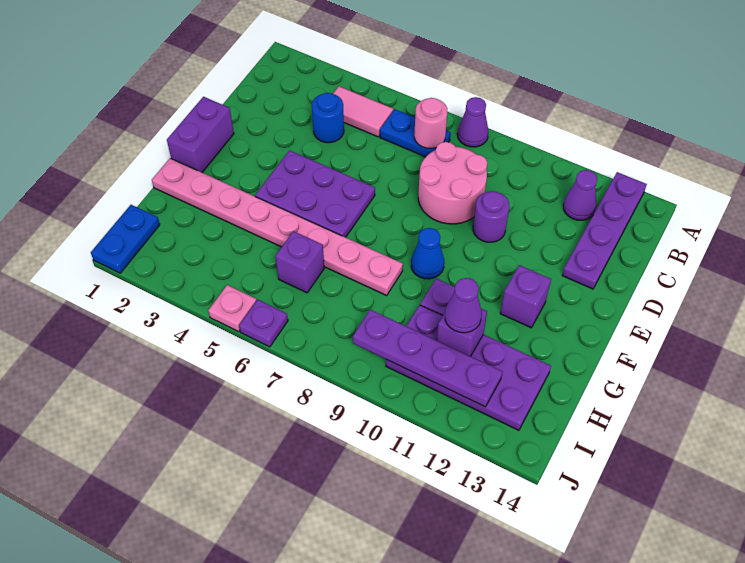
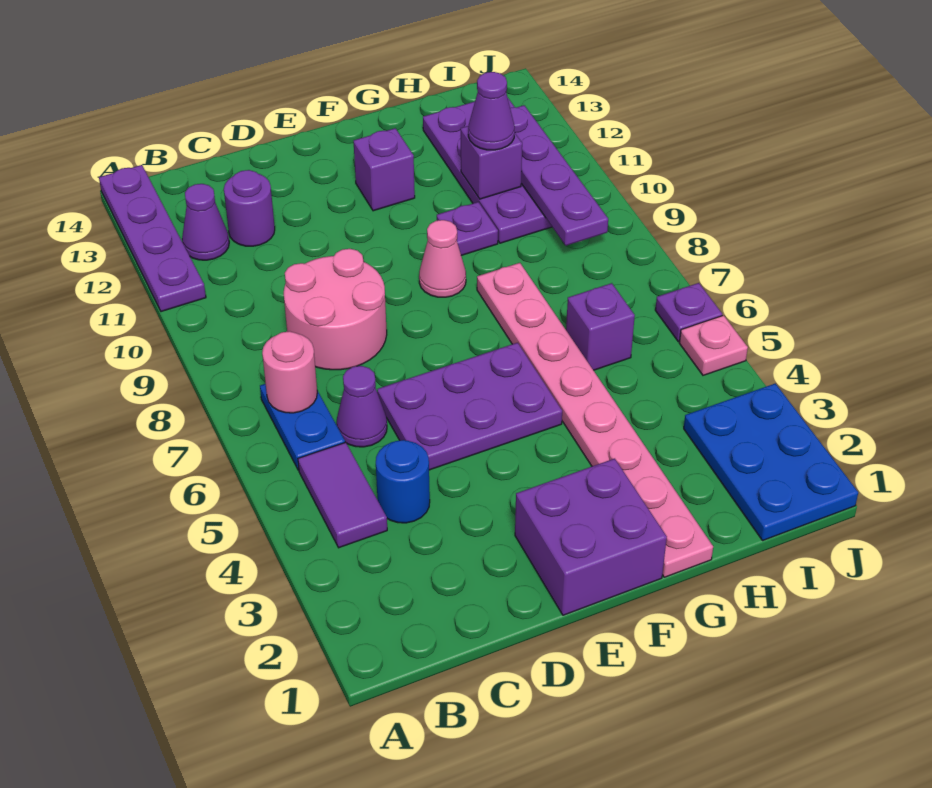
purple cone A8 level 1 -> purple cone C6 level 1
purple plate A13:D13 level 1 -> purple plate A11:A14 level 1
pink tile B4:B5 level 1 -> purple tile B4:B5 level 1
purple round brick D10 level 1 -> purple round brick C12 level 1
purple brick E1:F1 level 1 -> purple brick E1:F2 level 1
purple plate E4:F6 level 1 -> purple plate D5:F6 level 1
blue cone F9 level 1 -> pink cone F9 level 1
blue plate I1:J1 level 1 -> blue plate I1:J3 level 1

